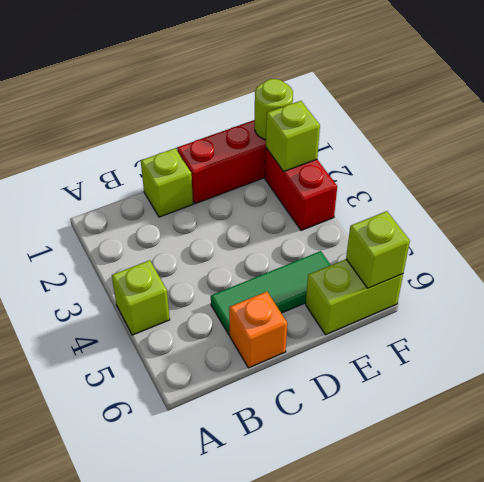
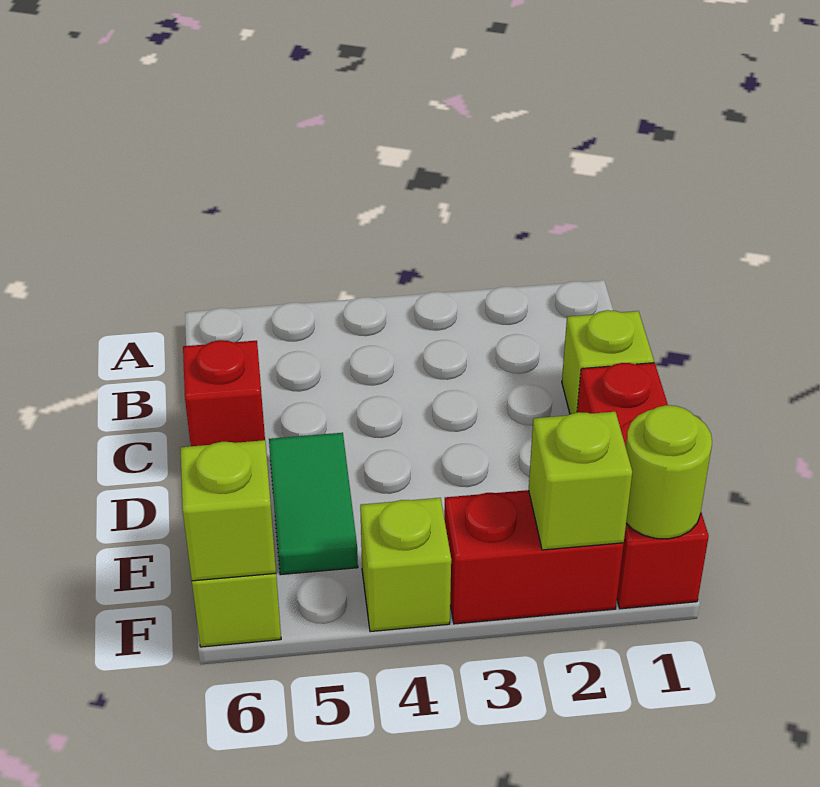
lime brick A4 level 1 -> lime brick F4 level 1
green tile C5:E5 level 1 -> green tile D5:E5 level 1
orange brick C6 level 1 -> red brick C6 level 1

